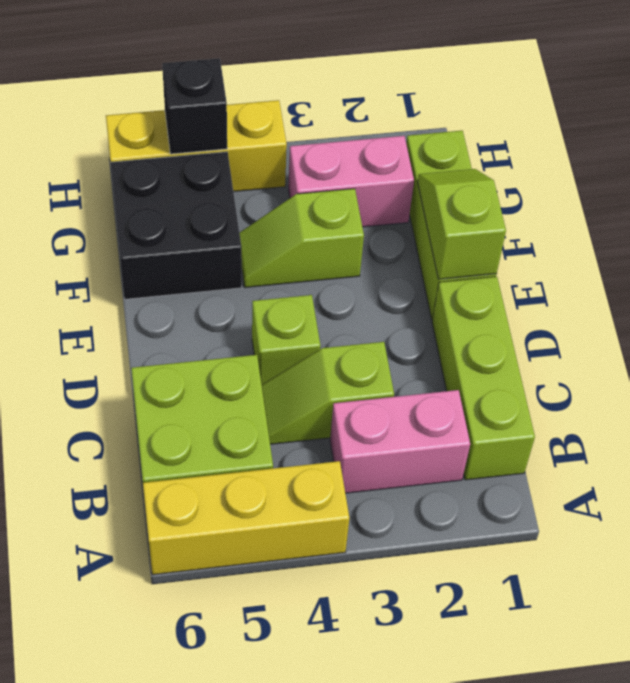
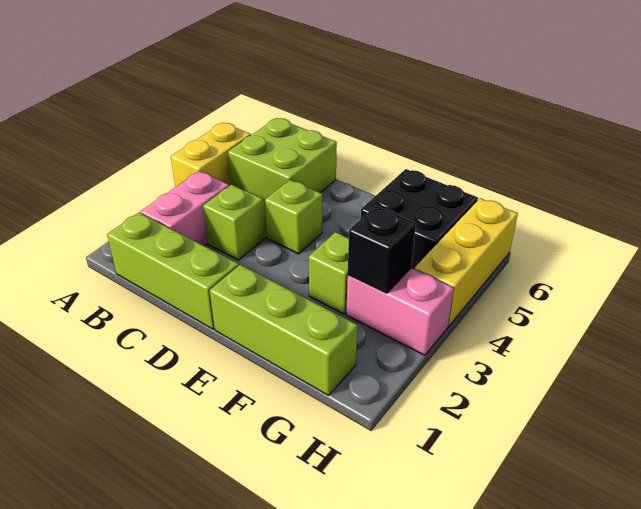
yellow brick A4:A6 level 1 -> yellow brick A4:A5 level 1
lime slope E1:F1 level 2 top E -> none
pink brick G2:G3 level 1 -> pink brick G3:H3 level 1
black brick H5 level 2 -> black brick G3 level 2

